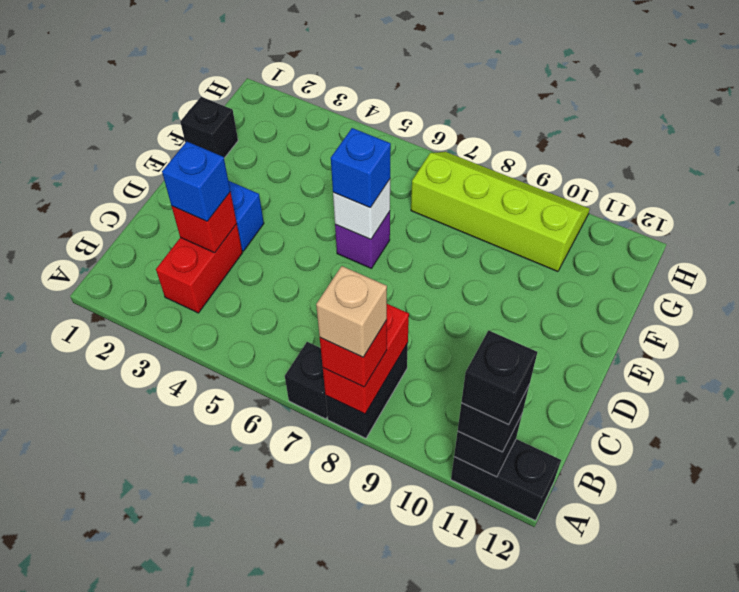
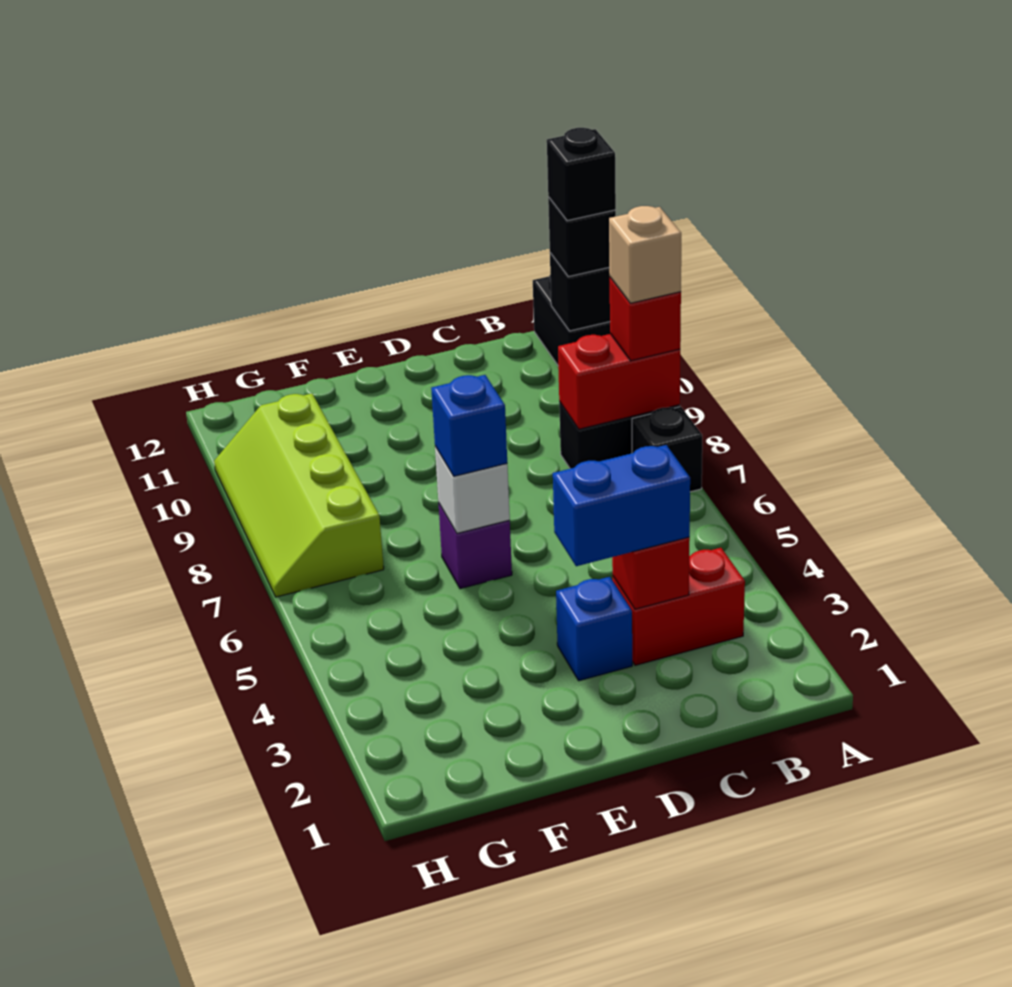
blue brick C3 level 3 -> blue brick C3:D3 level 3
black brick F1 level 1 -> none

